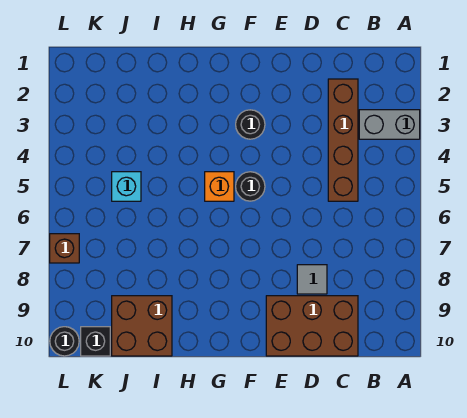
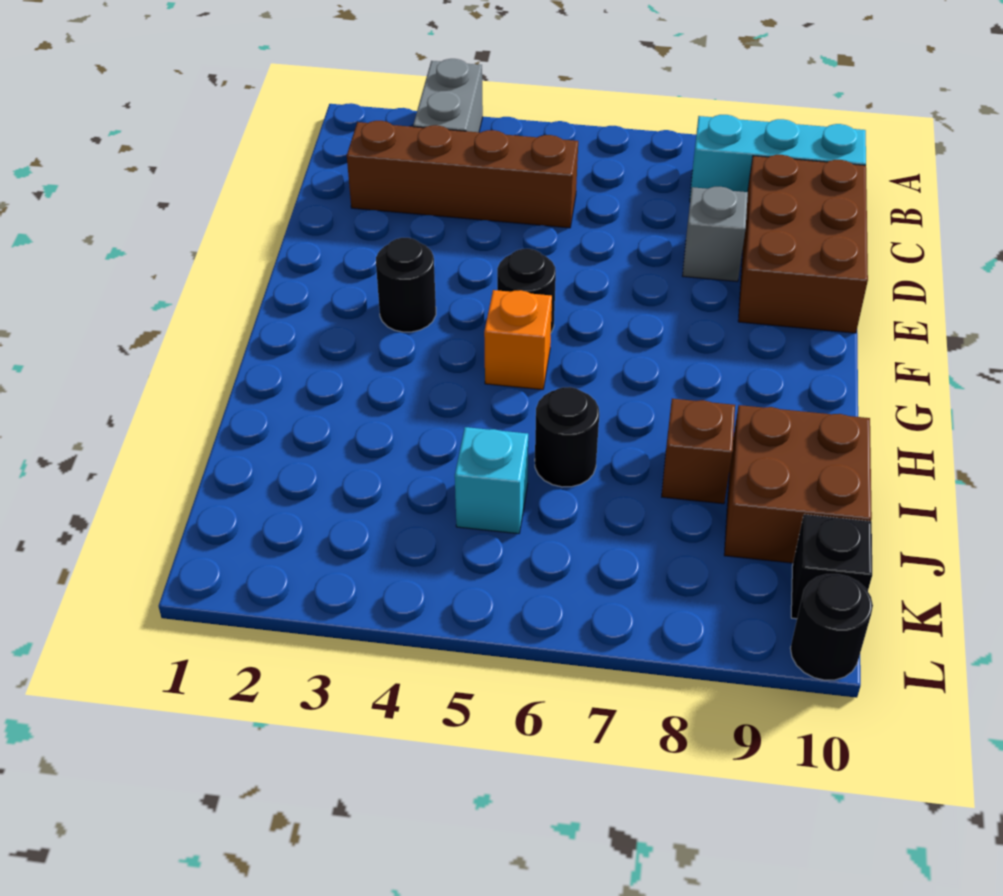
none -> cyan brick B8:B10 level 1
grey tile D8 level 1 -> grey brick D8 level 1
none -> black round brick I6 level 1
brown brick L7 level 1 -> brown brick I8 level 1

